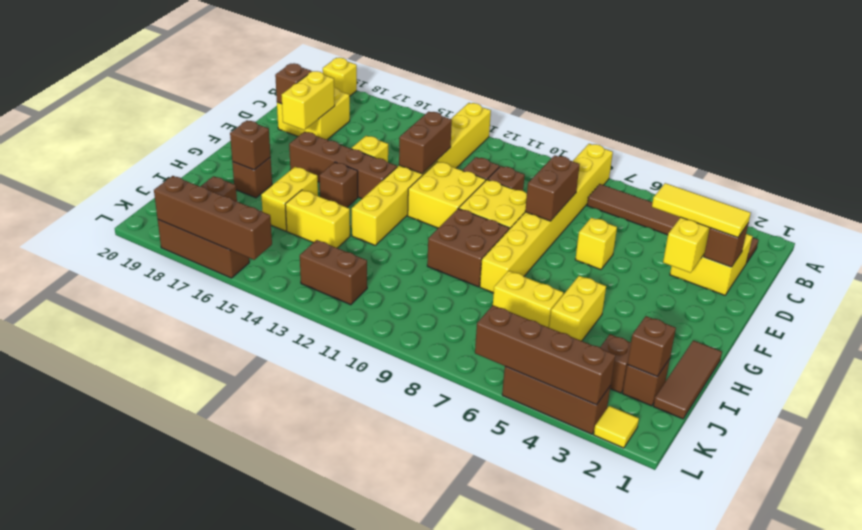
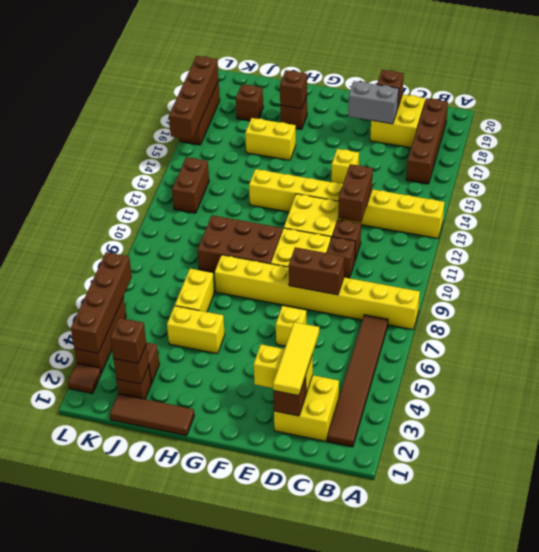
yellow brick A19 level 1 -> none
brown brick D13:E13 level 2 -> brown brick D12:D13 level 2
yellow brick D18:E18 level 2 -> grey brick D18:E18 level 2
brown brick F14:F17 level 1 -> brown brick B16:B19 level 1
brown brick G9:H10 level 1 -> brown brick G9:I10 level 1
brown brick G15 level 1 -> brown brick J2 level 3
yellow brick I14:I15 level 1 -> none
yellow tile L2 level 1 -> brown tile L2 level 1

